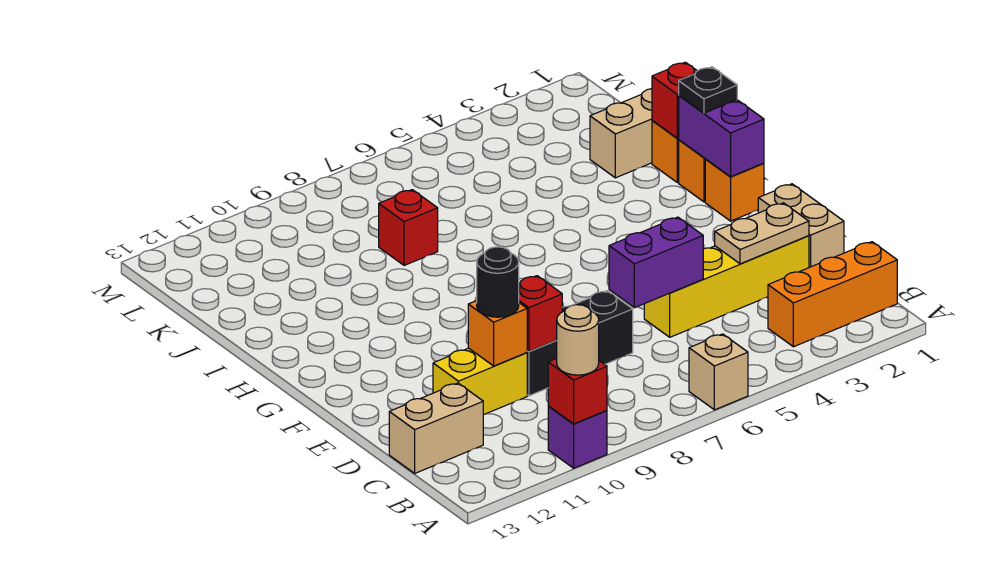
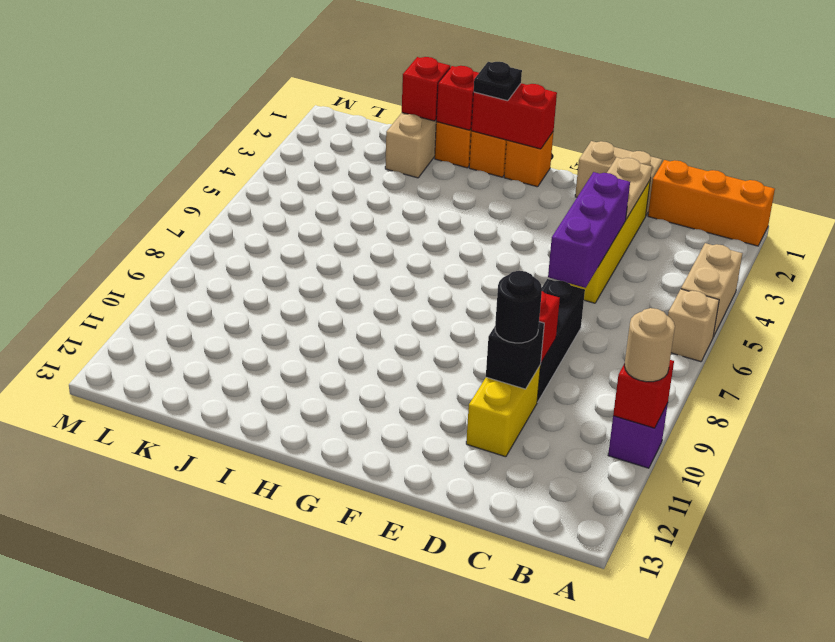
orange brick B1:B3 level 1 -> orange brick A1:C1 level 1
tan brick C12:C13 level 1 -> tan brick A4:A5 level 1
purple brick D5:D6 level 2 -> purple brick D4:D6 level 2
orange brick D10 level 2 -> black brick D10 level 2
purple brick G1:H1 level 2 -> red brick G1:H1 level 2
red brick J8 level 1 -> red brick J1 level 2

